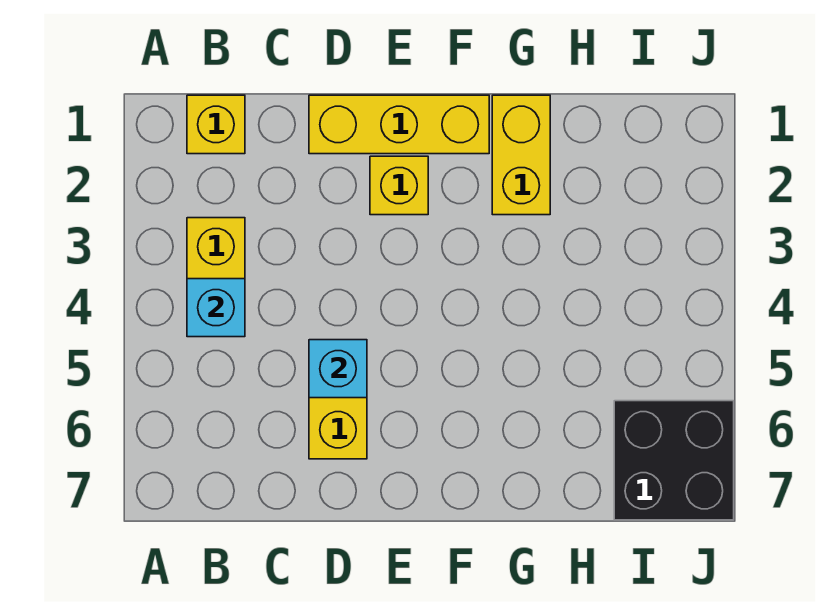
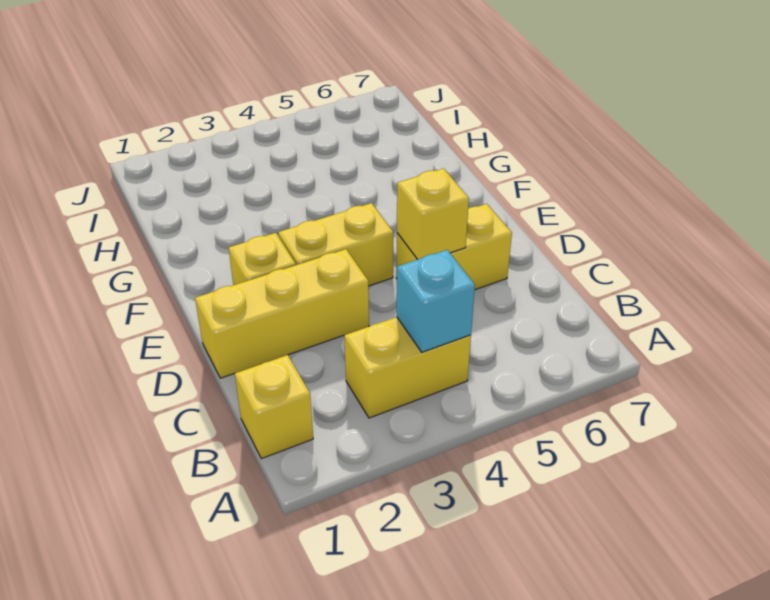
yellow brick D1:F1 level 1 -> yellow brick D1:D3 level 1
cyan brick D5 level 2 -> yellow brick D5 level 2
yellow brick G1:G2 level 1 -> yellow brick E3:E4 level 1
black brick I6:J7 level 1 -> none

